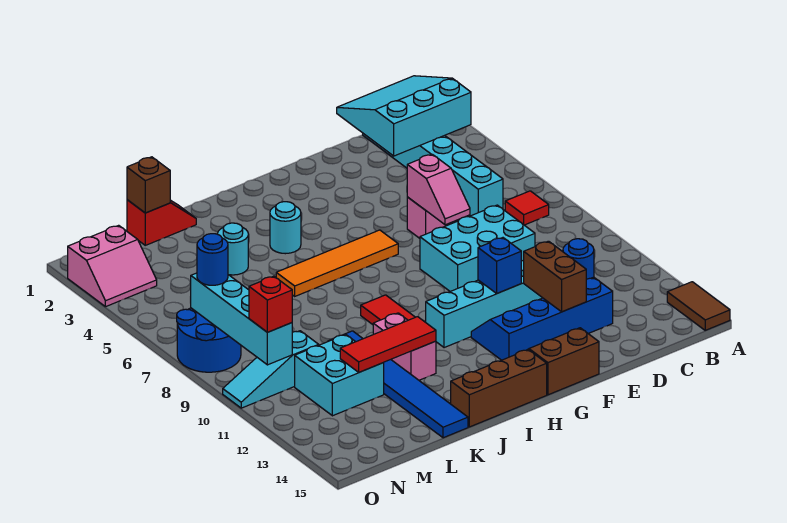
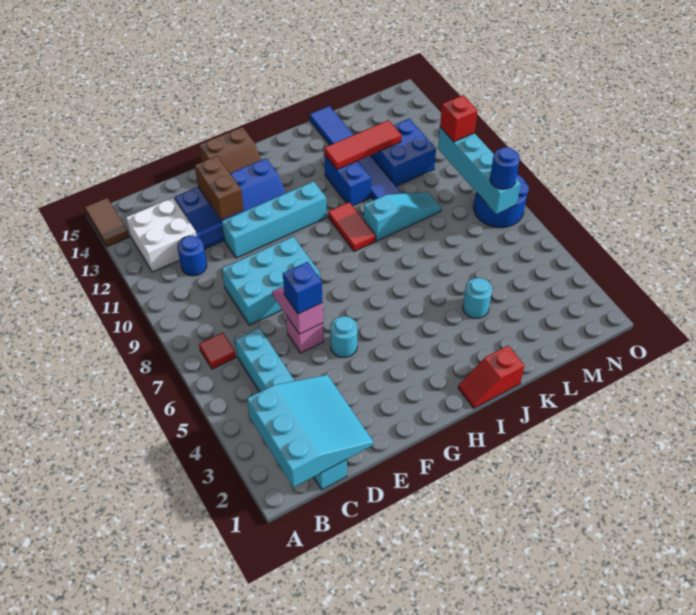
cyan slope B1:D3 level 2 top 3 -> cyan slope B1:D3 level 2 top B
none -> white brick B12:C13 level 1
blue brick F11 level 2 -> blue brick E6 level 3
orange tile G6:J6 level 1 -> none
brown brick H15:J15 level 1 -> none
cyan round brick I4 level 1 -> cyan round brick F5 level 1
pink brick J11:J12 level 1 -> blue brick J11:J12 level 1
red slope K1:L1 level 1 top L -> red slope I1:J1 level 1 top J
brown brick L1 level 2 -> none
cyan brick L11:M12 level 1 -> blue brick L11:M12 level 1
cyan slope M10:O10 level 1 top M -> cyan slope J9:L9 level 1 top J
pink slope N2:O3 level 1 top 2 -> none

